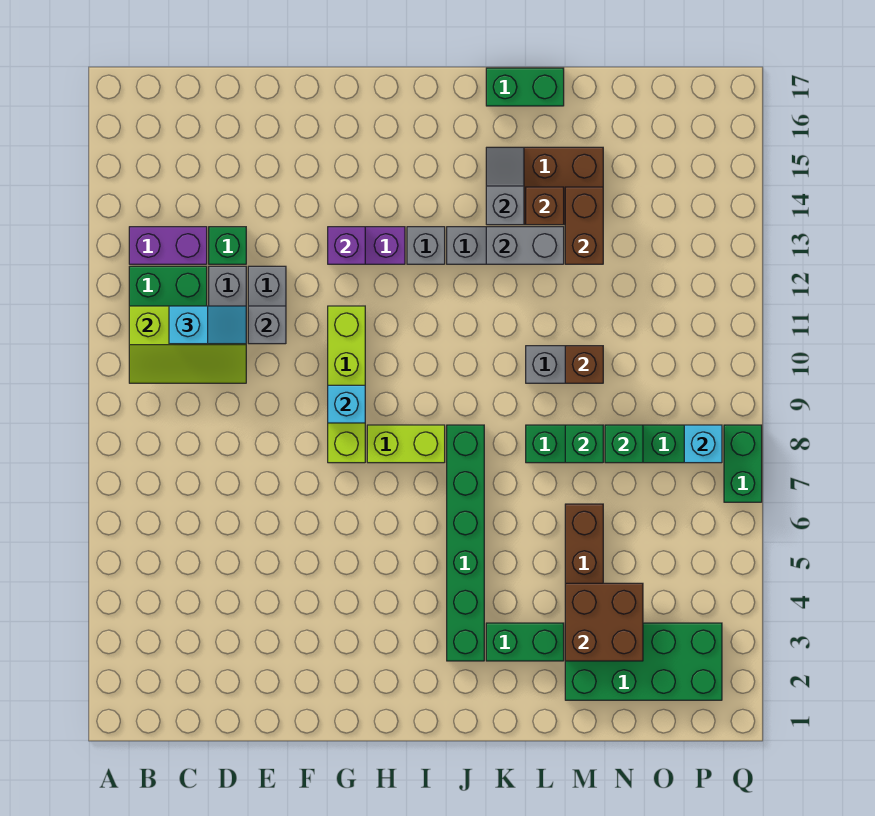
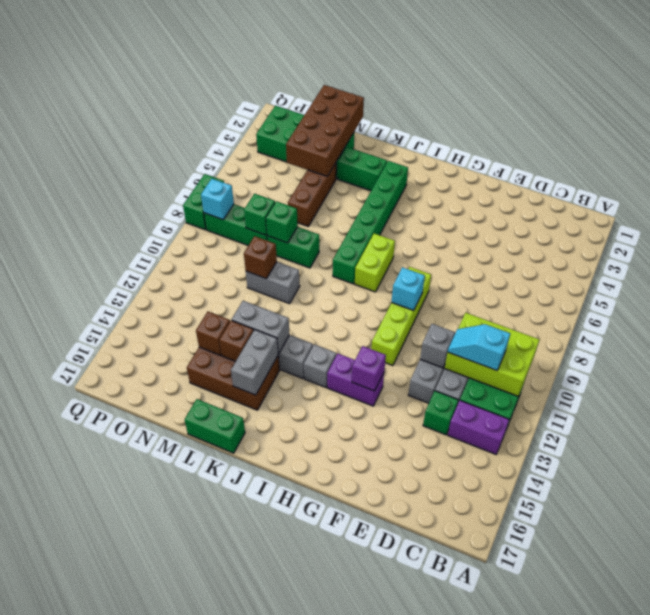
lime slope B10:D11 level 2 top 11 -> lime brick B10:D11 level 2
lime brick H8:I8 level 1 -> lime brick I7:I8 level 1
grey slope K14:K15 level 2 top 14 -> grey brick K14:K15 level 2
brown brick M3:N4 level 2 -> brown brick M1:N4 level 2
brown brick M13:M14 level 2 -> brown brick M14 level 2

